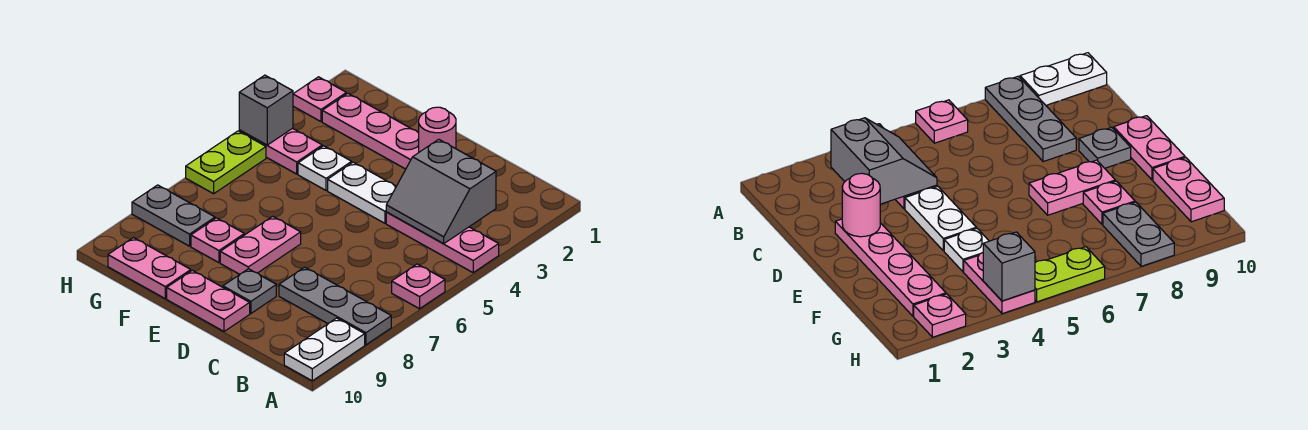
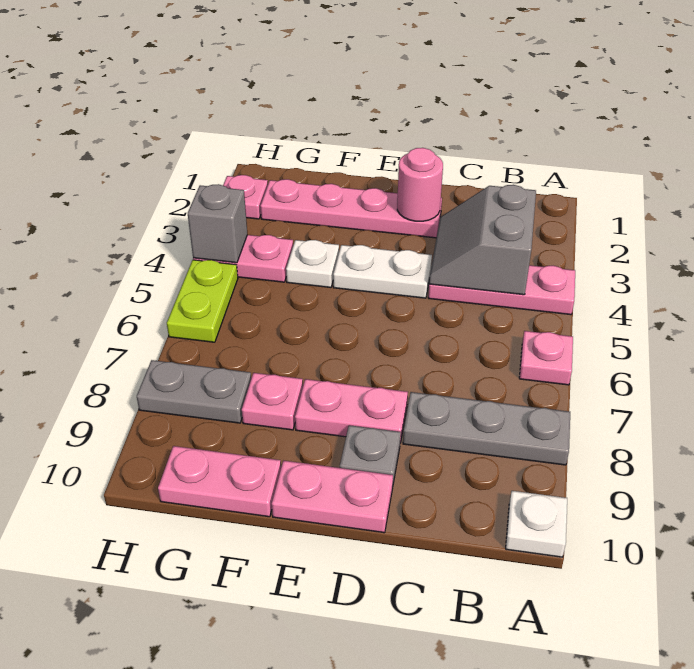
white plate A9:A10 level 1 -> white plate A10 level 1
grey slope B3:C4 level 2 top 3 -> grey slope B3:C4 level 2 top B
pink plate E7:E8 level 1 -> pink plate D8:E8 level 1

